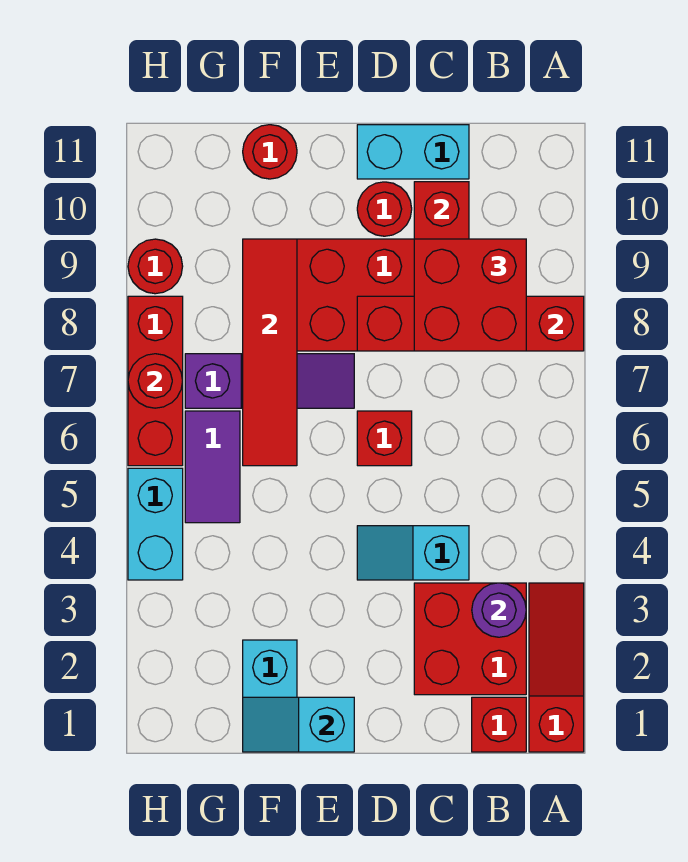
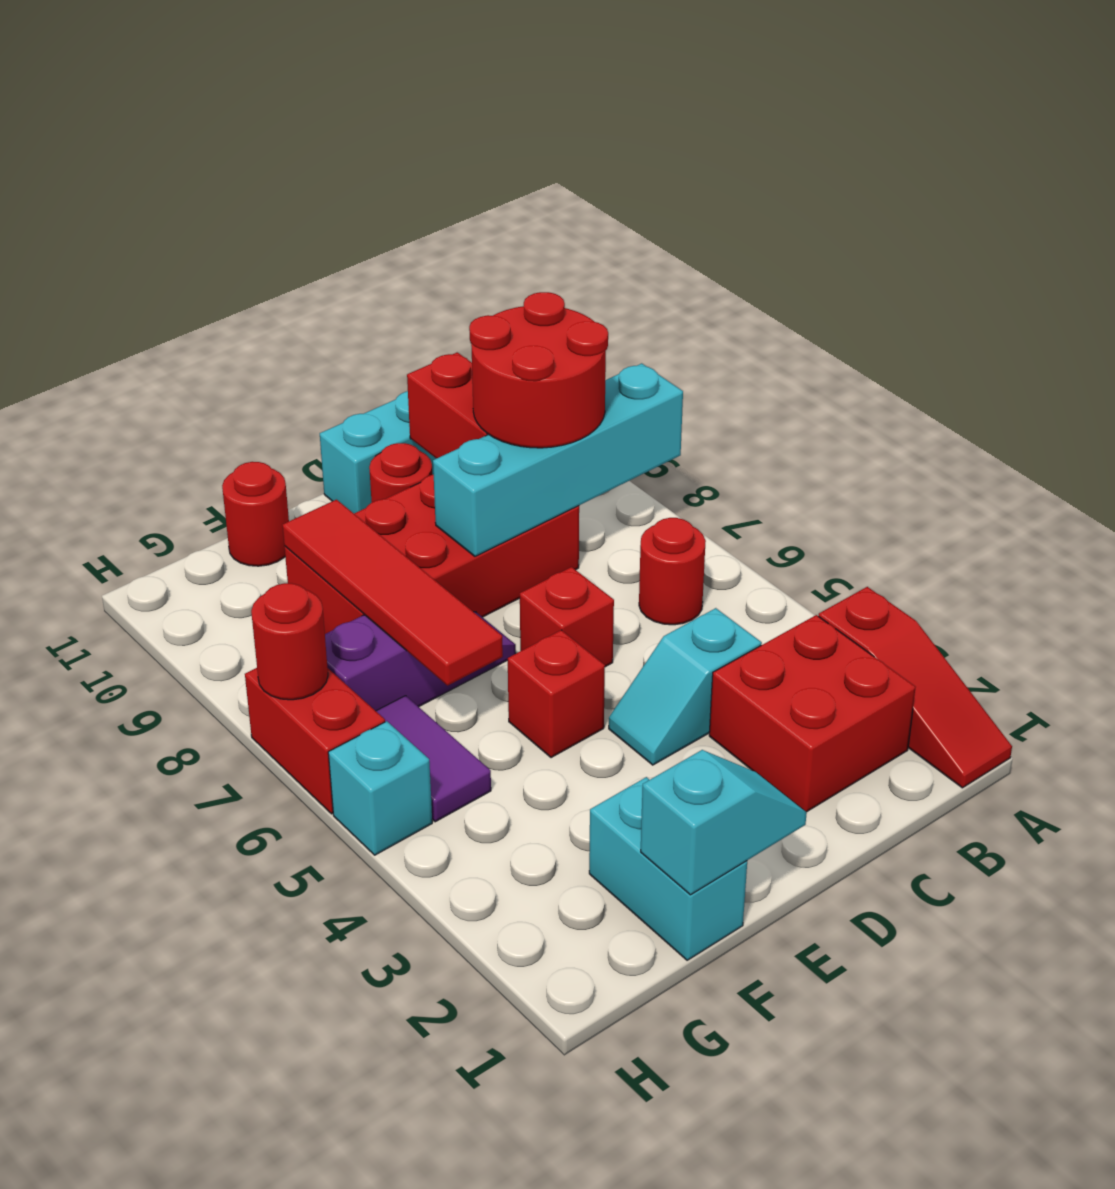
red slope A1:A3 level 1 top 1 -> red slope A1:A3 level 1 top 3
red brick A8:D8 level 2 -> cyan brick A8:D8 level 2
red brick B1 level 1 -> red brick E5 level 1
purple round brick B3 level 2 -> none
red brick B8:C9 level 3 -> red round brick B8:C9 level 3
cyan slope E1:F1 level 2 top E -> cyan slope E1:F1 level 2 top F
cyan brick H4:H5 level 1 -> cyan brick H5 level 1
red brick H6:H8 level 1 -> red brick H6:H7 level 1
red round brick H9 level 1 -> red round brick B6 level 1

